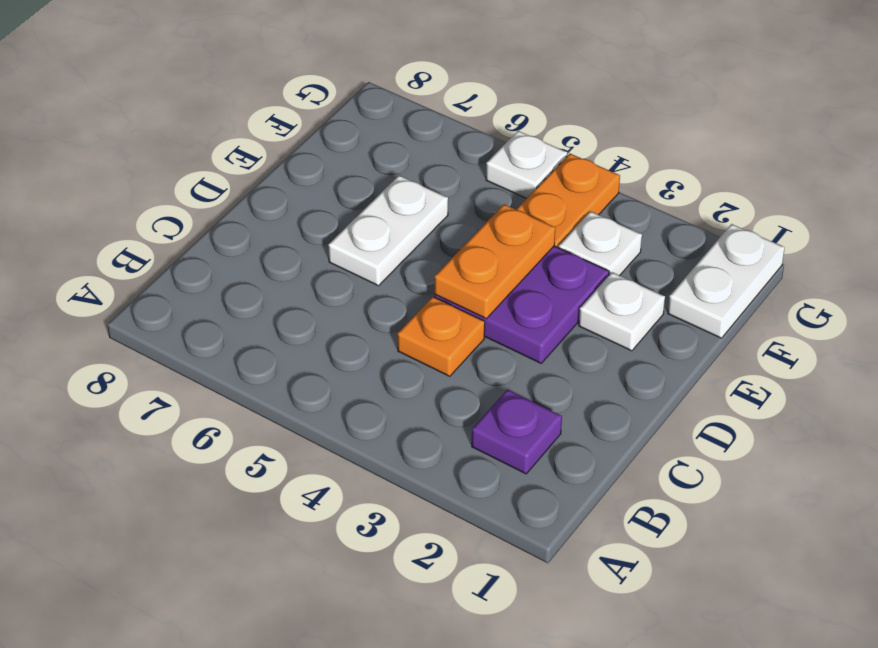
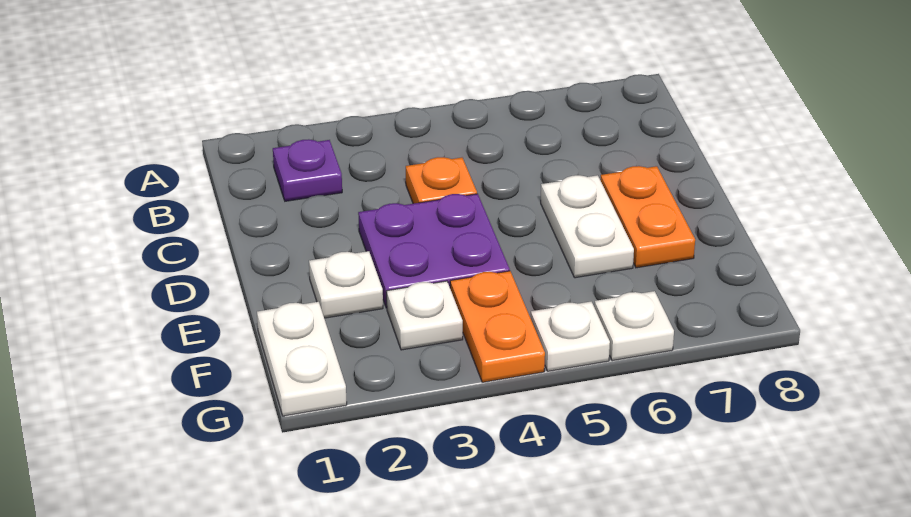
orange plate D4:E4 level 2 -> orange plate D7:E7 level 1
none -> white plate G6 level 1

